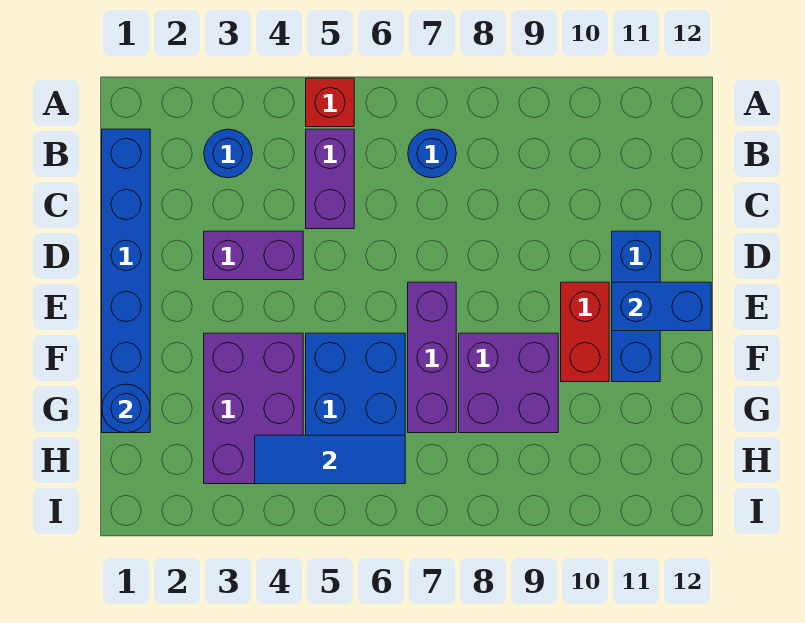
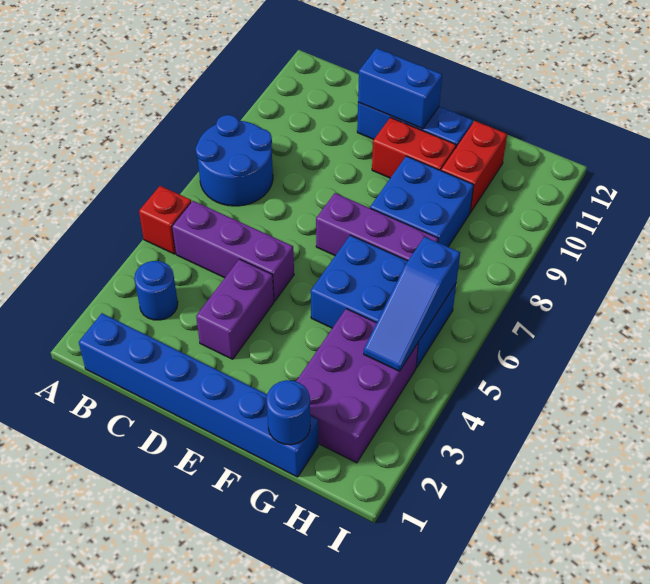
purple brick B5:C5 level 1 -> purple brick B5:D5 level 1
blue round brick B7 level 1 -> blue round brick A7:B8 level 1
blue brick E11:E12 level 2 -> blue brick D11:E11 level 2
purple brick F3:H4 level 1 -> purple brick G2:H4 level 1
purple brick F8:G9 level 1 -> blue brick F8:G9 level 1
none -> red brick G10:G11 level 1
blue tile H4:H6 level 2 -> blue slope H4:H6 level 2 top 6

